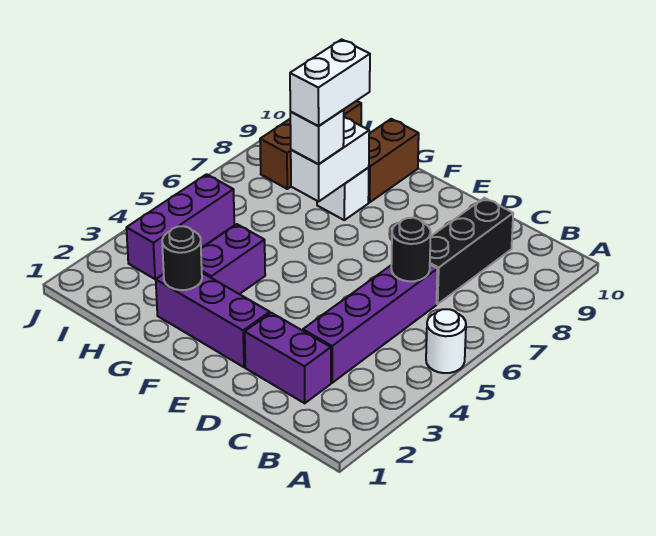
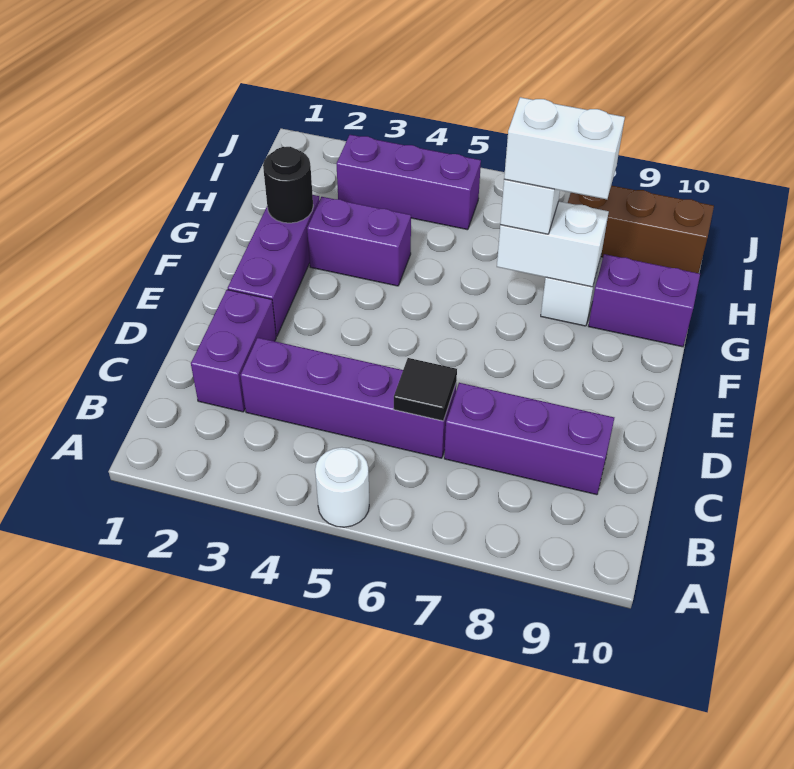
black round brick C6 level 2 -> black tile C6 level 2
black brick C7:C9 level 1 -> purple brick C7:C9 level 1
brown brick G9:G10 level 1 -> purple brick G9:G10 level 1

